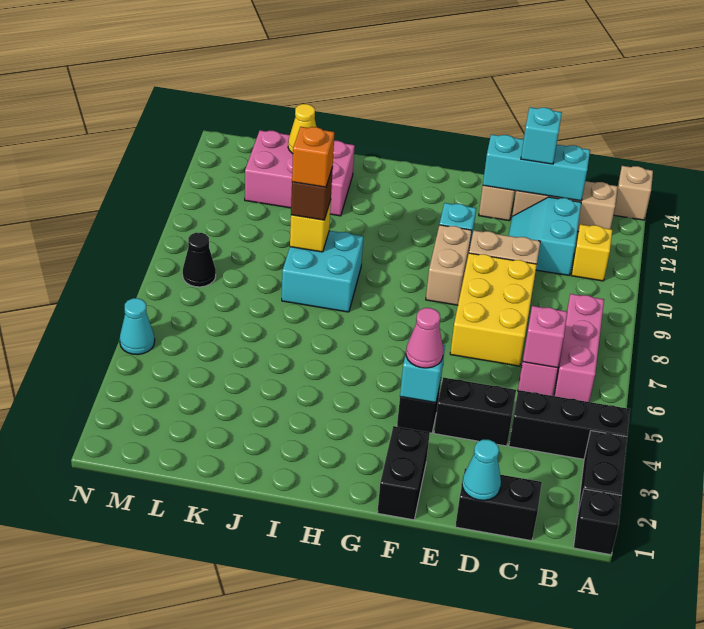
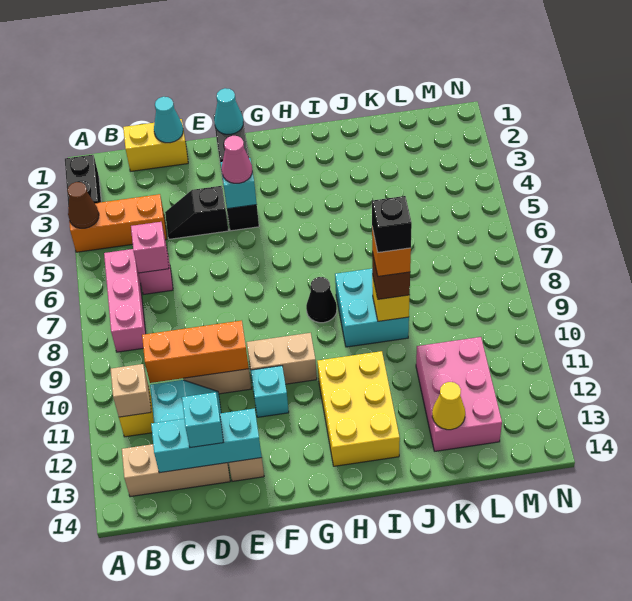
black brick A1 level 1 -> black brick J9 level 5
black brick A4:C4 level 1 -> orange brick A4:C4 level 1
none -> brown cone A4 level 2
tan brick A14 level 1 -> tan brick B11 level 2
black brick C1:D1 level 1 -> yellow brick C1:D1 level 1
none -> orange brick C10:E10 level 2
black brick D4:E4 level 1 -> black slope D4:E4 level 1 top E
yellow brick D7:E9 level 1 -> yellow brick H11:I13 level 1
tan brick F9:F10 level 1 -> tan brick F10:G10 level 1
pink brick J12:L13 level 1 -> pink brick K11:L13 level 1
black cone M8 level 1 -> black cone H8 level 1
cyan cone N5 level 1 -> cyan cone F1 level 2

